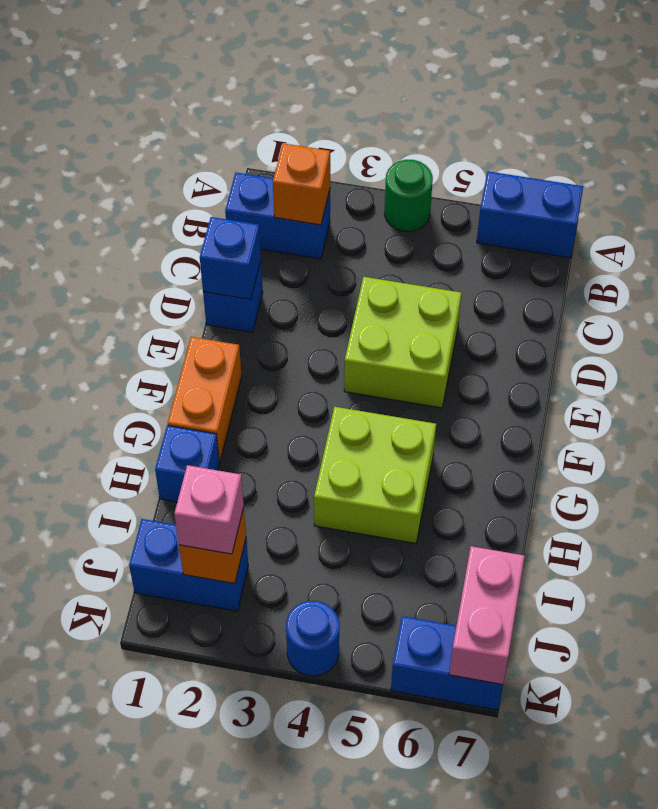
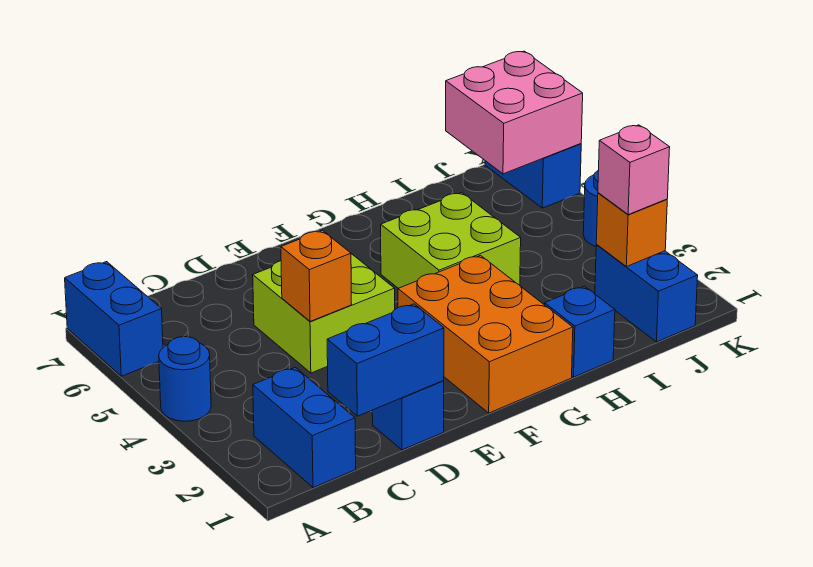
green round brick A4 level 1 -> blue round brick A4 level 1
orange brick B2 level 2 -> orange brick D4 level 2
blue brick D1 level 2 -> blue brick C1:D1 level 2
orange brick F1:G1 level 1 -> orange brick F1:G3 level 1
pink brick J7:K7 level 2 -> pink brick J6:K7 level 2

